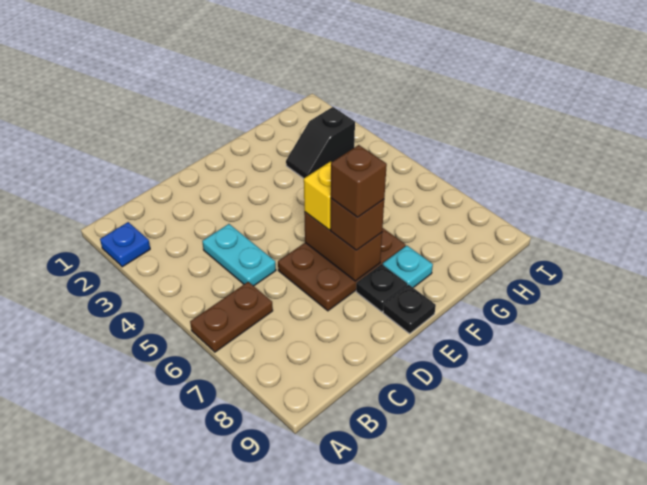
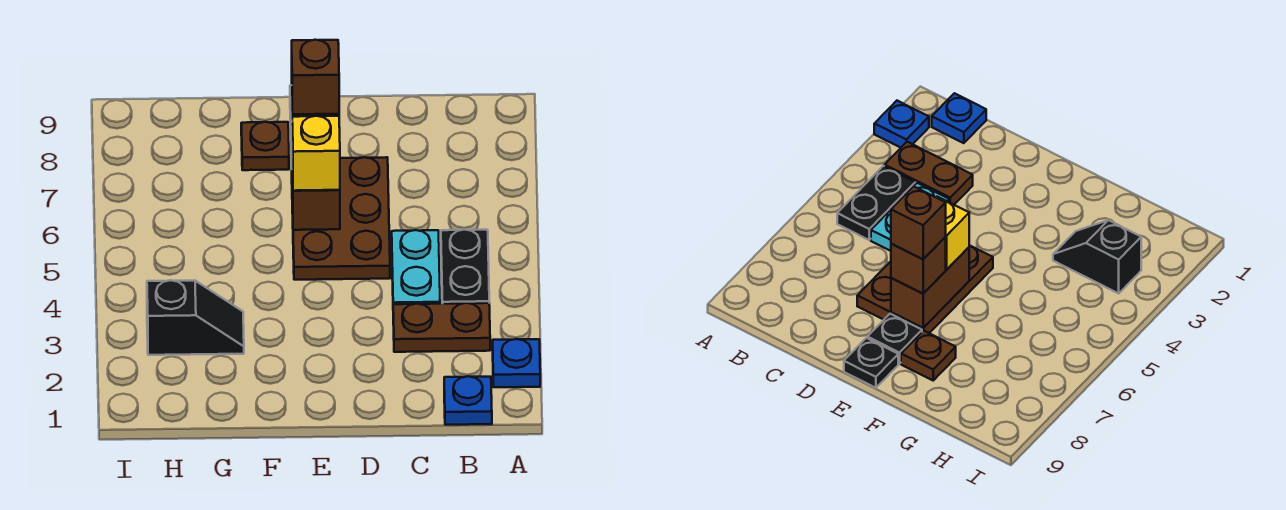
brown plate A6:B6 level 1 -> brown plate B3:C3 level 1
none -> blue plate B1 level 1
none -> black plate B4:B5 level 1
brown plate D6:F7 level 1 -> brown plate D5:E7 level 1
cyan plate F8 level 1 -> brown plate F8 level 1

